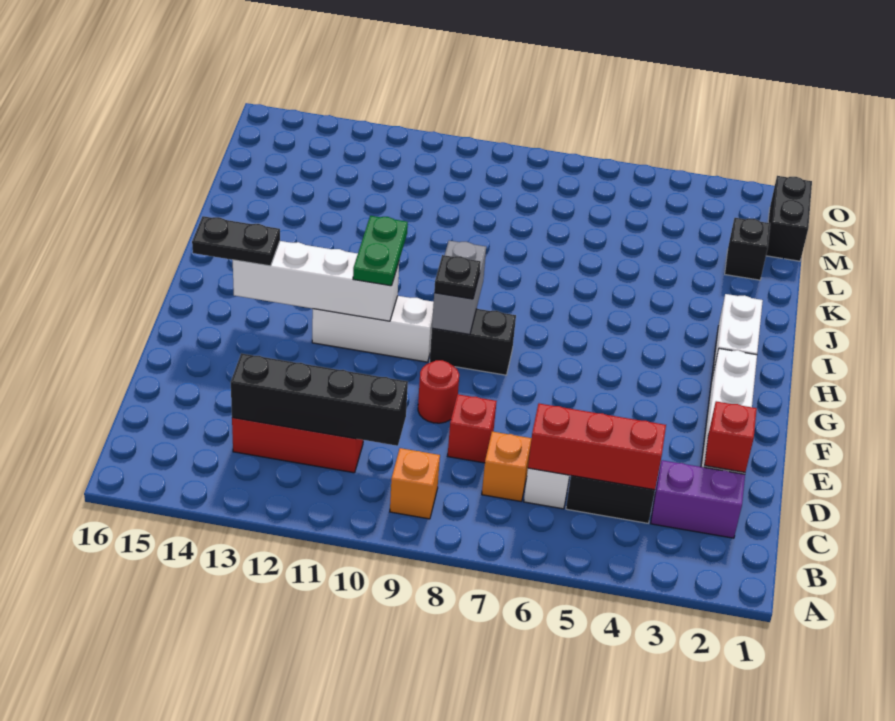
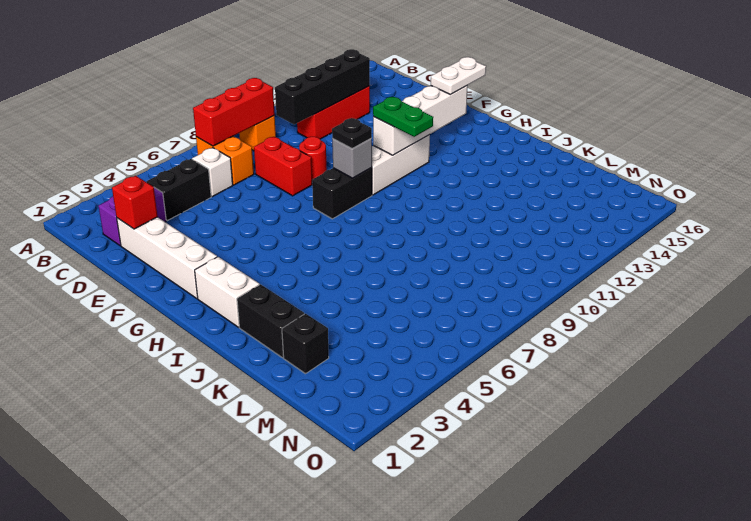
red brick C4:C6 level 2 -> red brick B7:B9 level 2
orange brick C7 level 1 -> orange brick B7:C7 level 1
red brick D8 level 1 -> red brick D8:E8 level 1
grey brick G9:H9 level 2 -> grey brick G9 level 2
black plate G14:G15 level 3 -> white plate G14:G15 level 3
black brick M1:N1 level 1 -> black brick J2:K2 level 1

